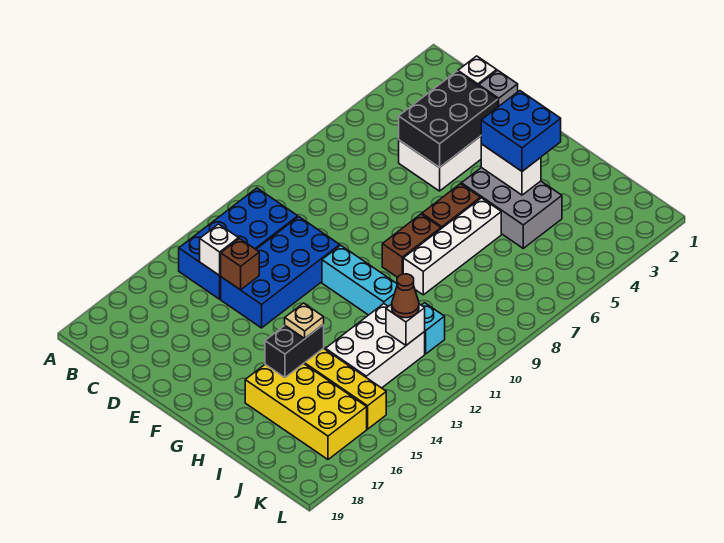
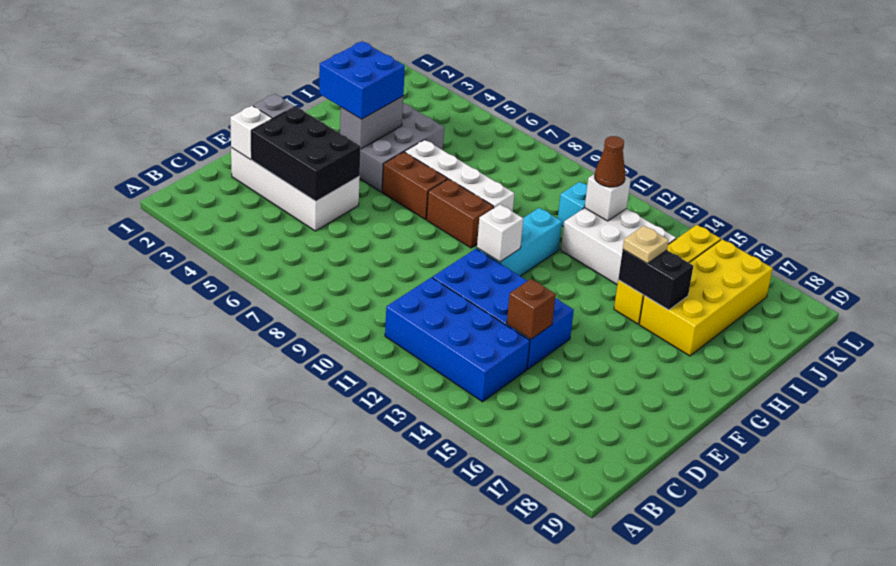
white brick C14 level 2 -> white brick F11 level 2
white brick G4:H4 level 2 -> grey brick G4:H4 level 2

